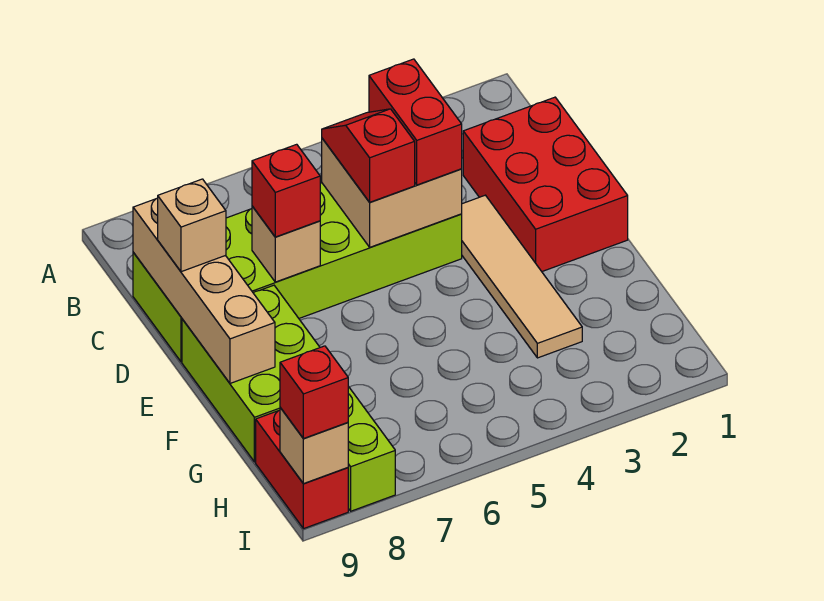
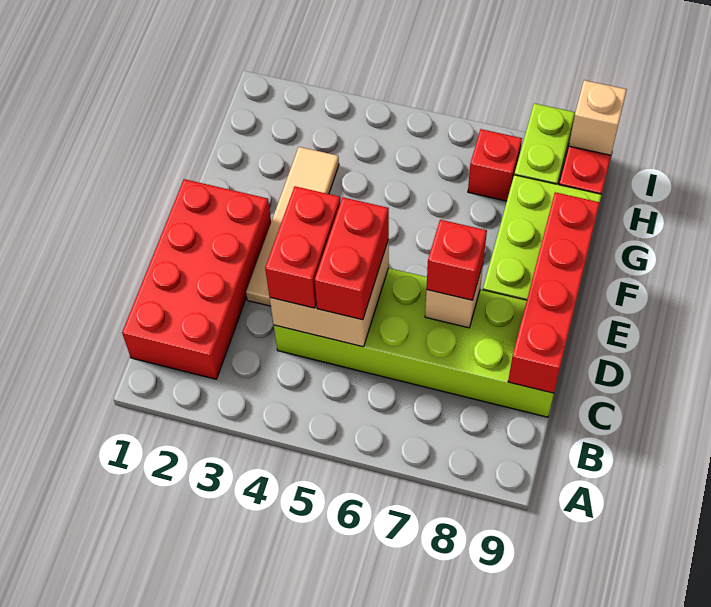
red brick C1:E2 level 1 -> red brick B1:E2 level 1
red slope C5:D5 level 3 top D -> red brick C5:D5 level 3
tan brick C9:F9 level 2 -> red brick C9:F9 level 2
tan brick D9 level 3 -> none
red brick I9 level 3 -> red brick H7 level 1

